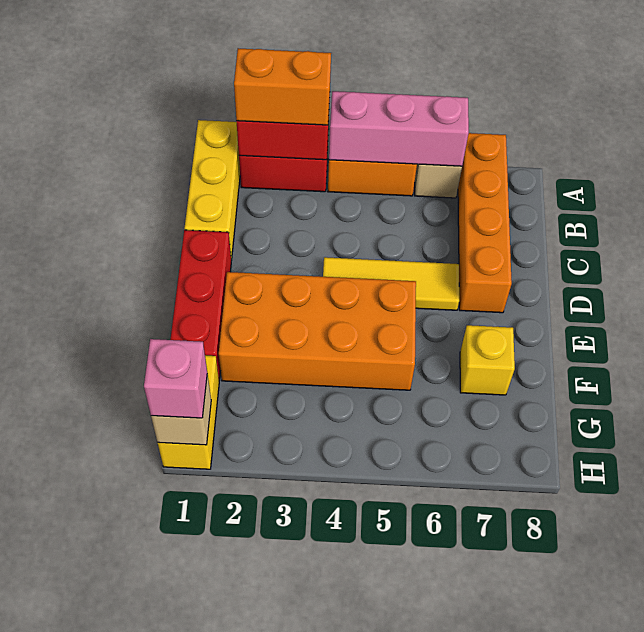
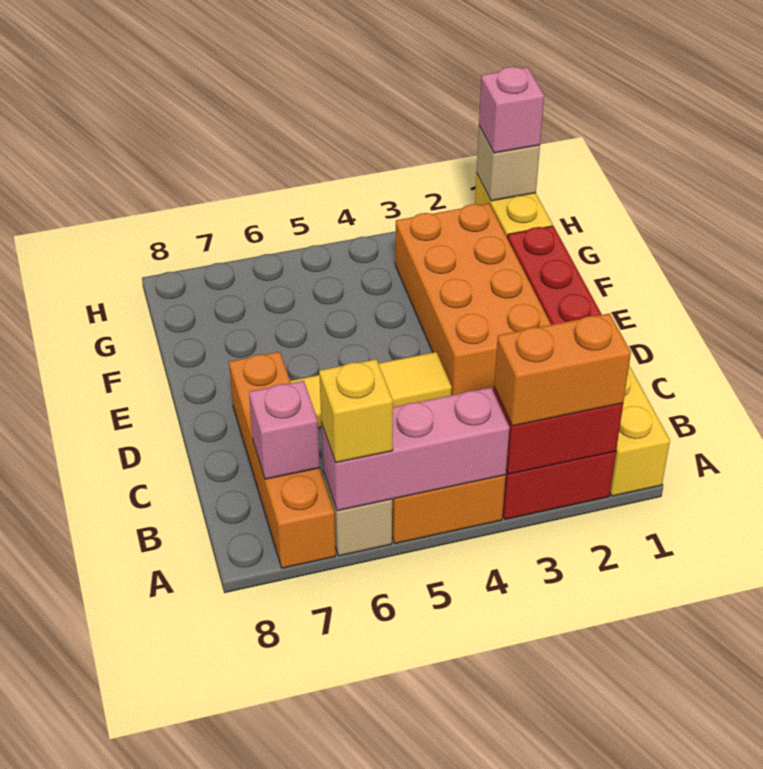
none -> pink brick B7 level 2
orange brick E2:F5 level 1 -> orange brick D2:G3 level 1
yellow brick F7 level 1 -> yellow brick A6 level 3

